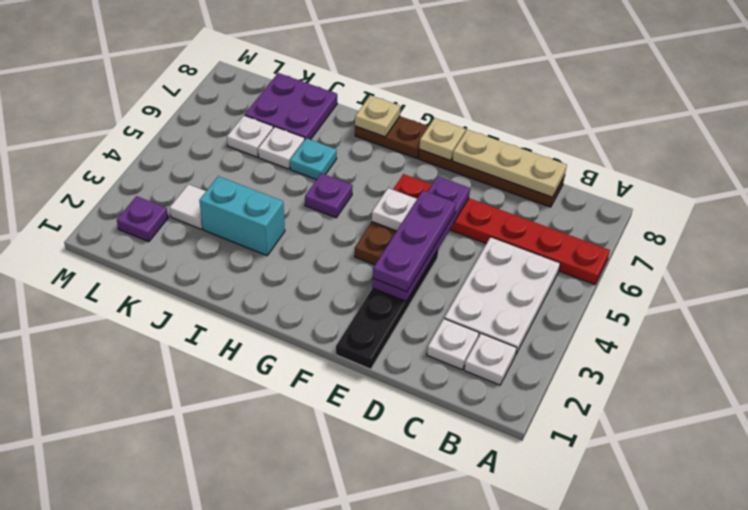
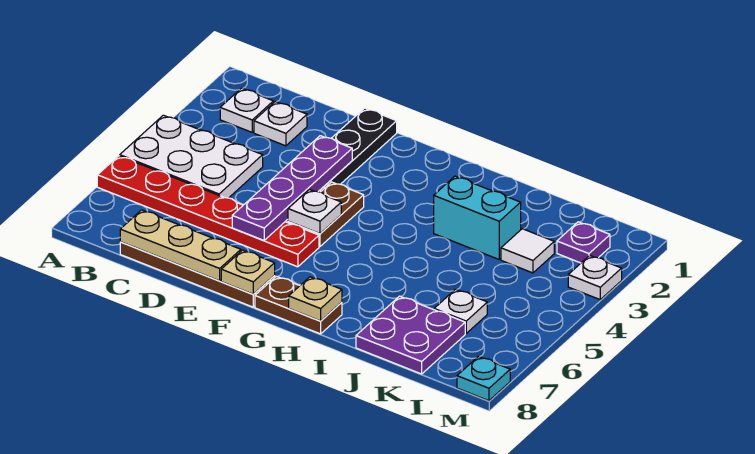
white plate B3:C5 level 1 -> white plate A4:C5 level 1
purple plate E3:E5 level 3 -> none
purple plate H5 level 1 -> none
cyan plate I6 level 1 -> cyan plate M8 level 1
white plate J6 level 1 -> white plate M3 level 1

